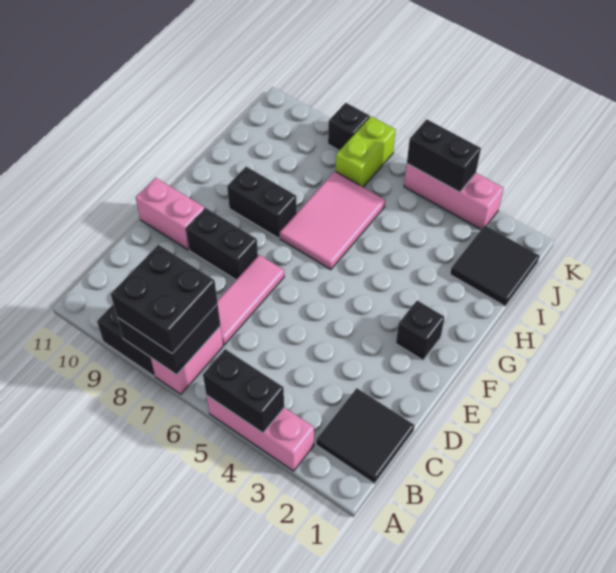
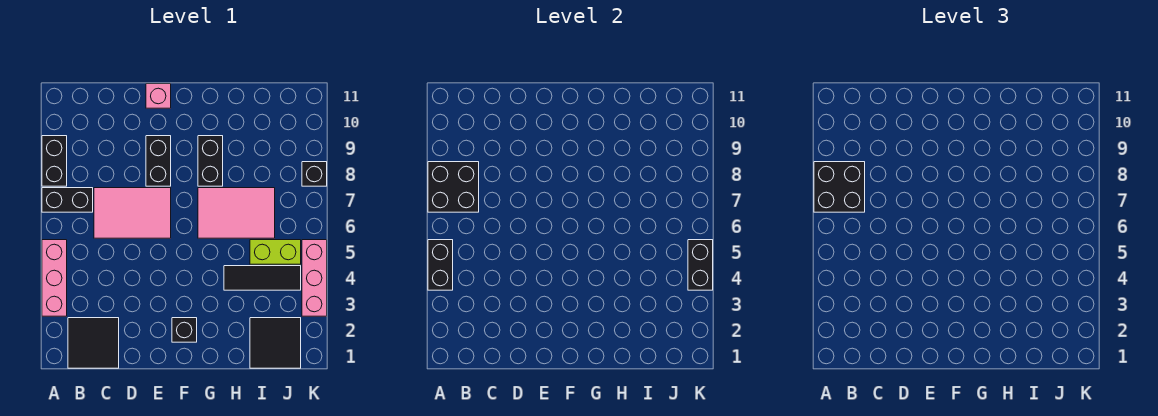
pink brick A7:B7 level 1 -> black brick A7:B7 level 1
pink tile C7:E7 level 1 -> pink tile C6:E7 level 1
pink brick E10:E11 level 1 -> pink brick E11 level 1
none -> black tile H4:J4 level 1
lime brick J7:K7 level 1 -> lime brick I5:J5 level 1

